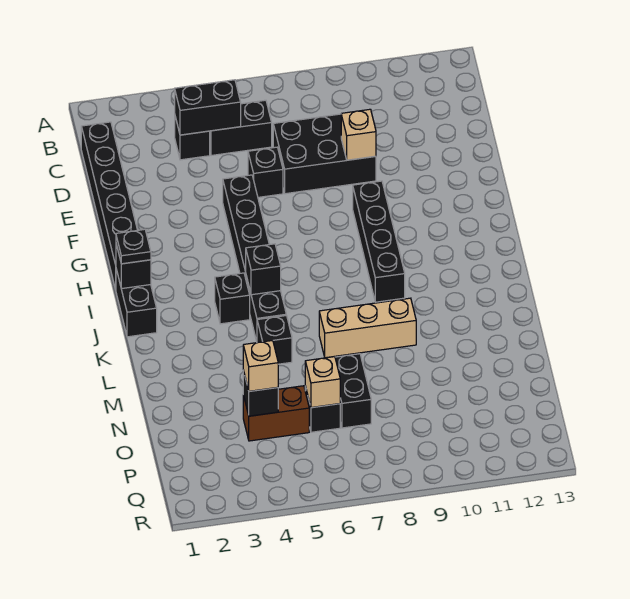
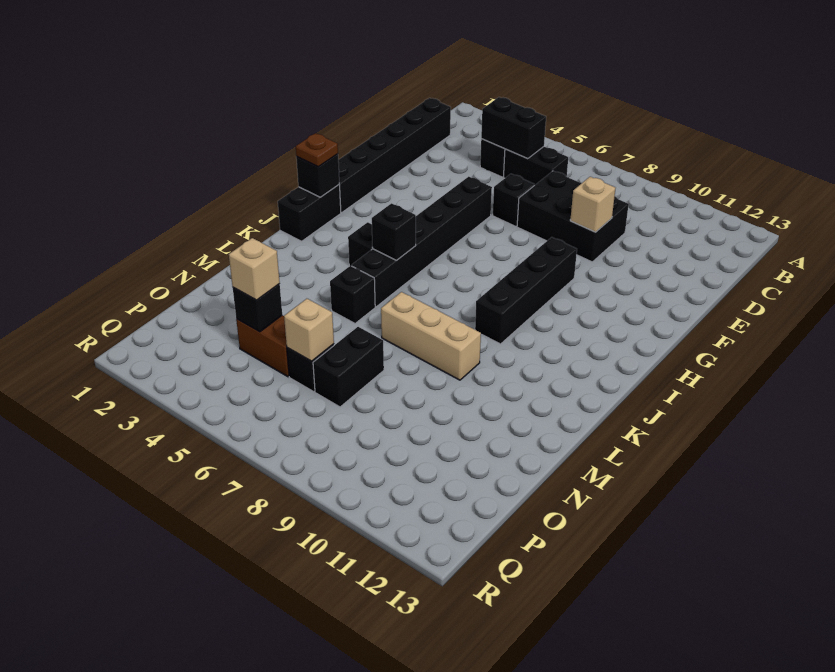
black plate I1 level 3 -> brown plate I1 level 3

